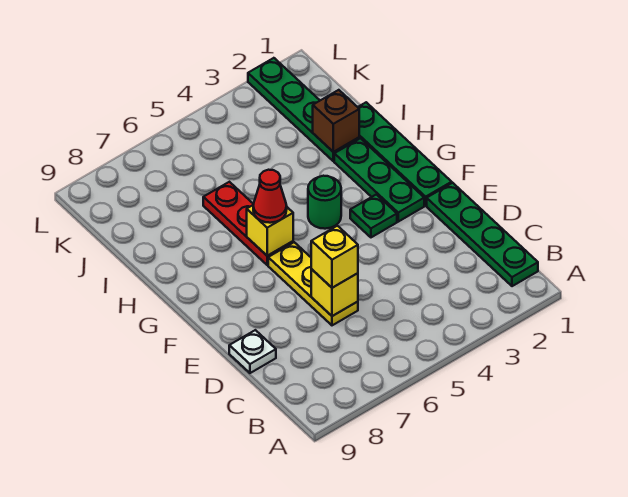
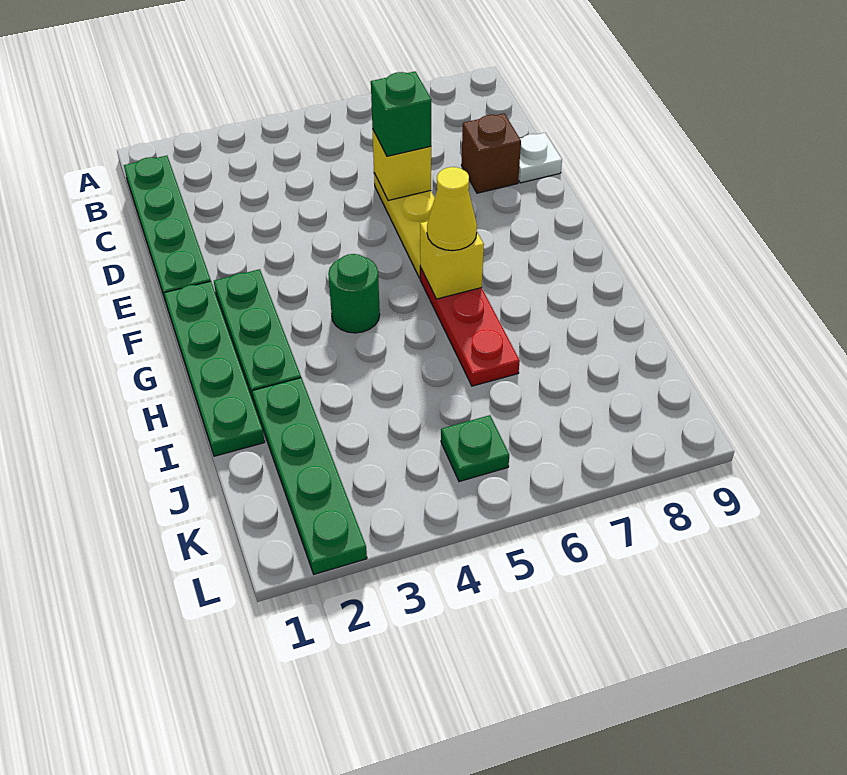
yellow brick D6 level 3 -> green brick D6 level 3
green plate F3 level 1 -> green plate K5 level 1
red cone G6 level 3 -> yellow cone G6 level 3
brown brick I2 level 2 -> brown brick D8 level 1

